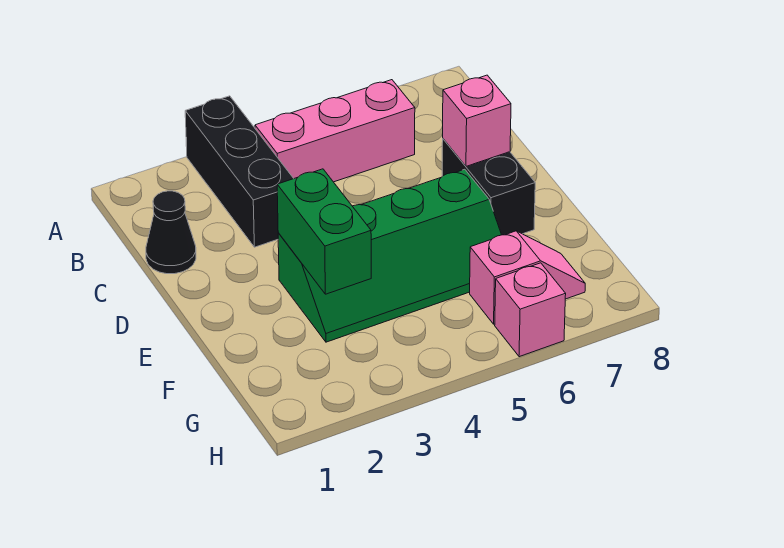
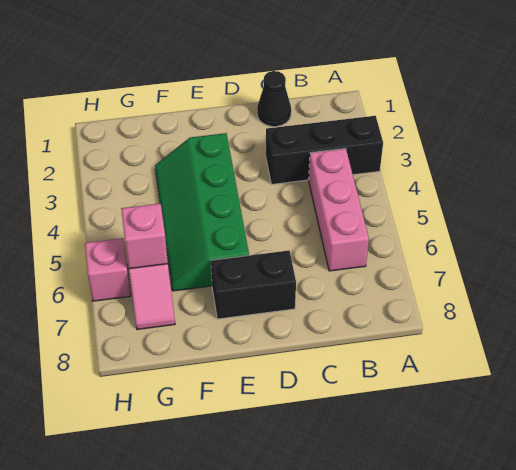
pink brick D7 level 2 -> pink brick G6 level 2
green brick E3:F3 level 2 -> none

